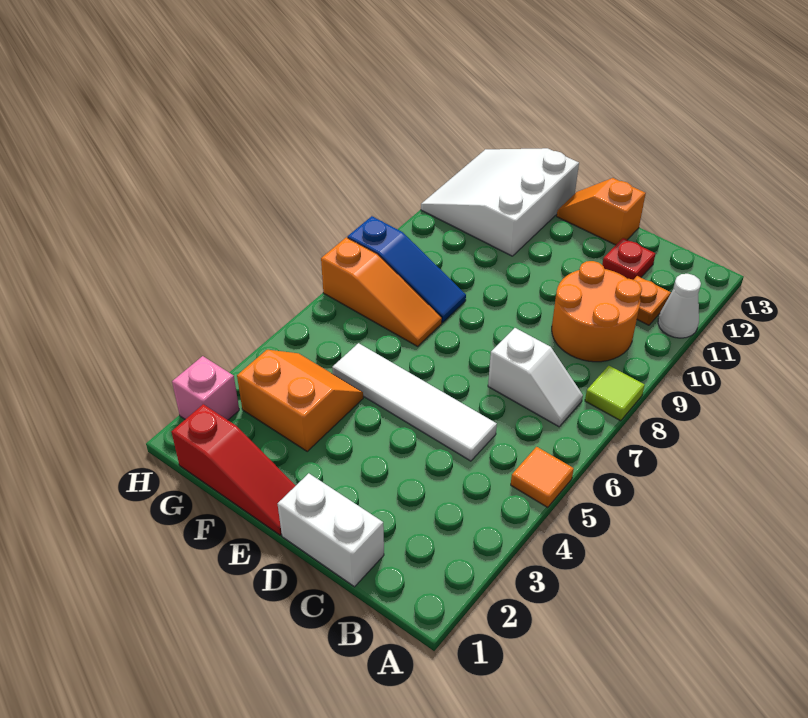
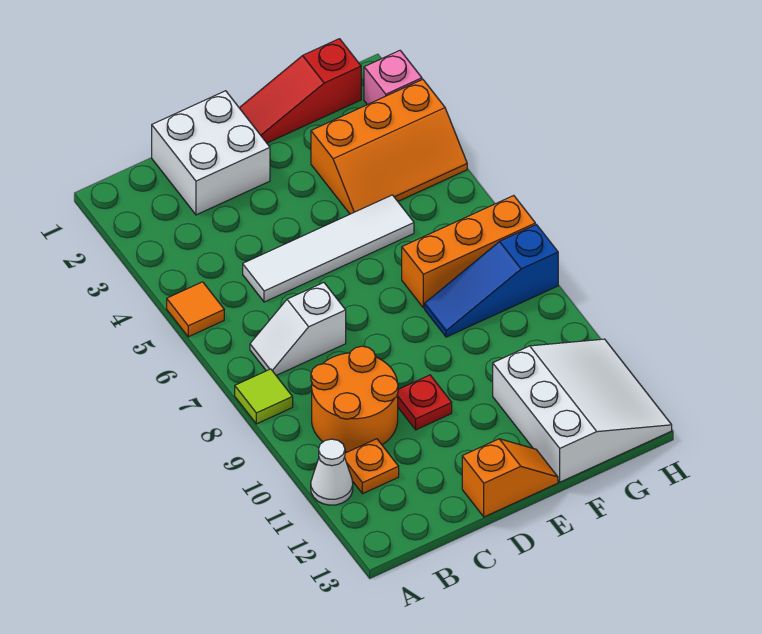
white brick C1:D1 level 1 -> white brick C1:D2 level 1
red plate C12 level 1 -> red plate D10 level 1
orange slope F3:G4 level 1 top 3 -> orange slope F3:H4 level 1 top 3
orange slope F7:H7 level 1 top H -> orange brick F7:H7 level 1

